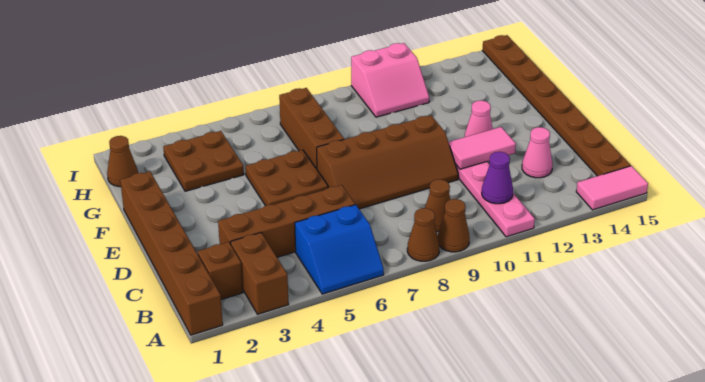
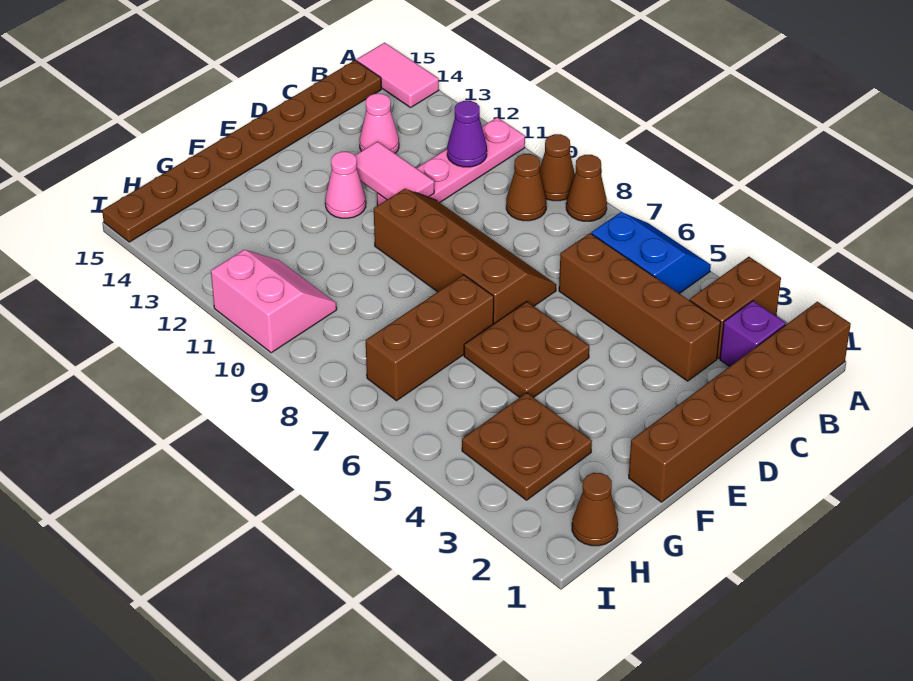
brown brick B2 level 1 -> purple brick B2 level 1

